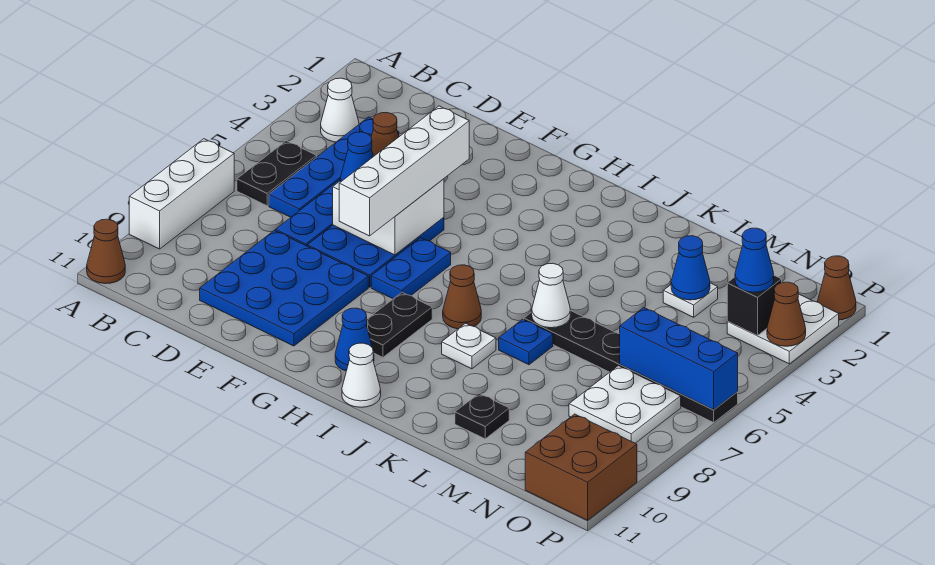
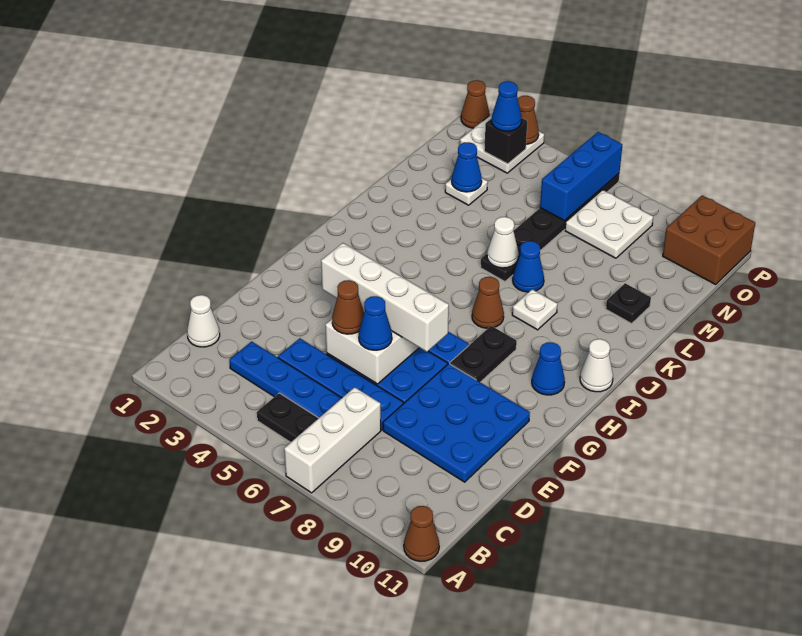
white brick A7:A9 level 1 -> white brick A7:C7 level 1
white cone B3 level 1 -> white cone C1 level 1
black plate H8:H9 level 1 -> black plate G8:H8 level 1
blue plate K7 level 1 -> blue cone K7 level 1

